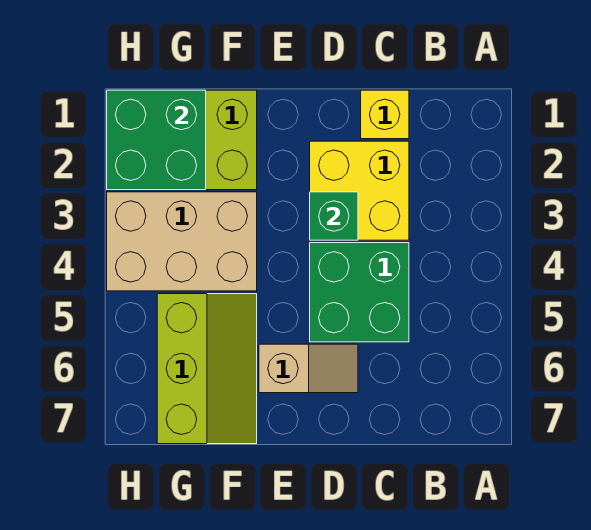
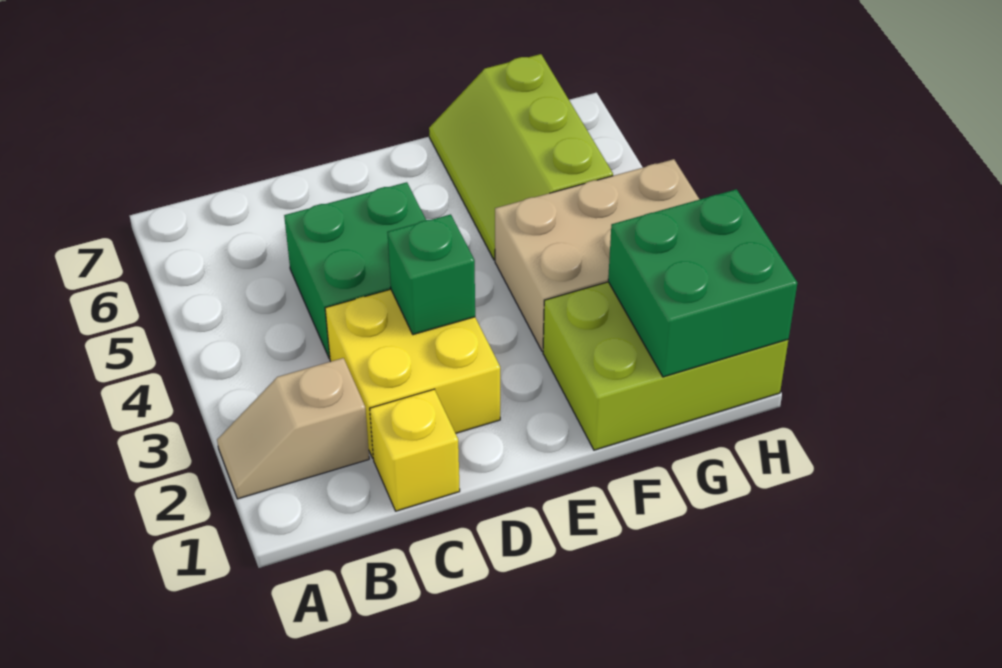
tan slope D6:E6 level 1 top E -> tan slope A2:B2 level 1 top B

